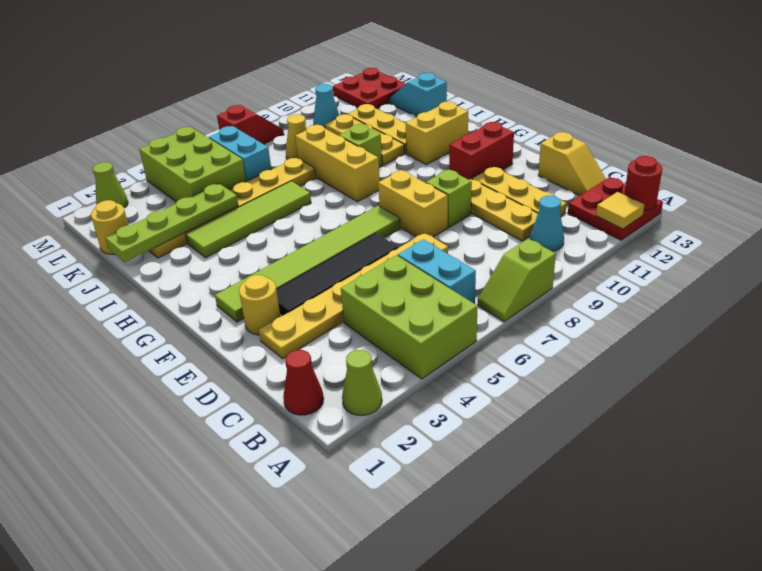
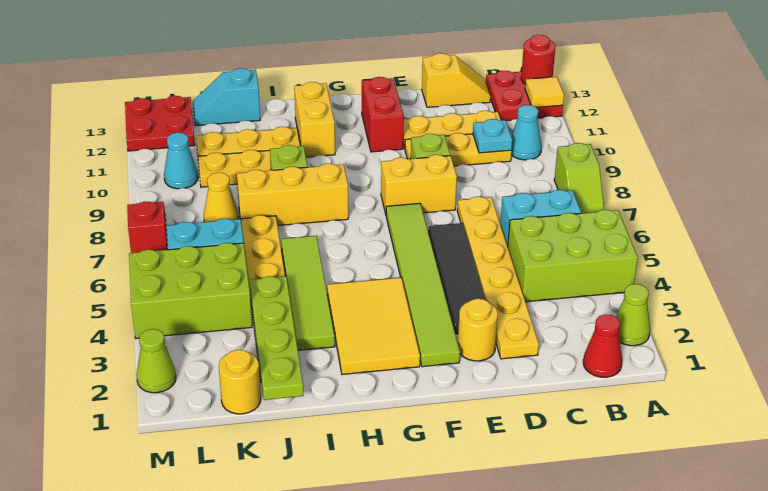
none -> cyan plate C10 level 2
none -> yellow tile G2:H4 level 1

